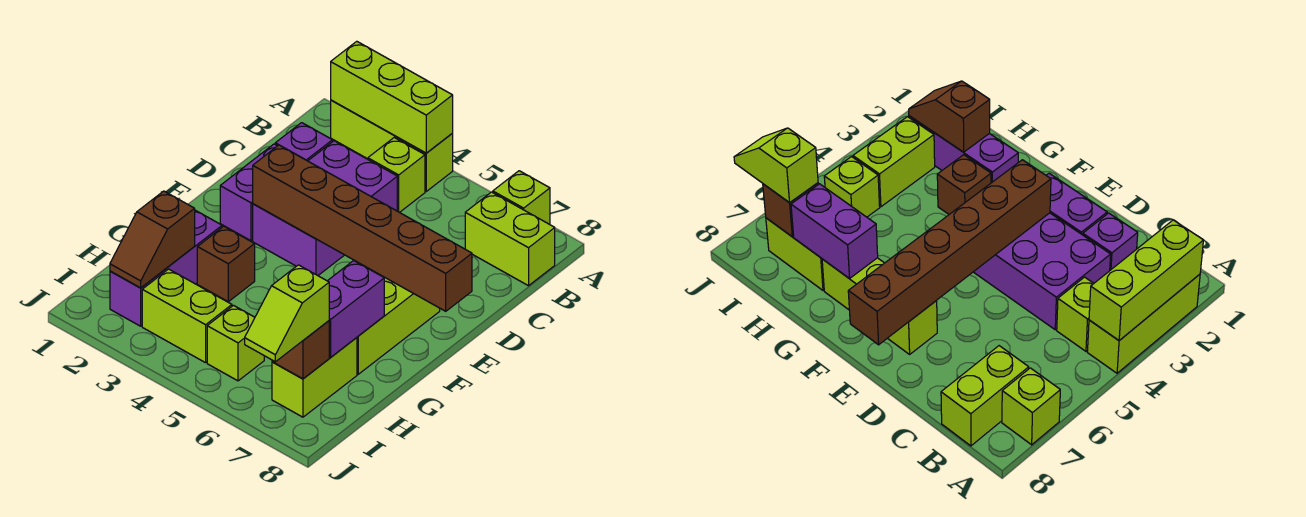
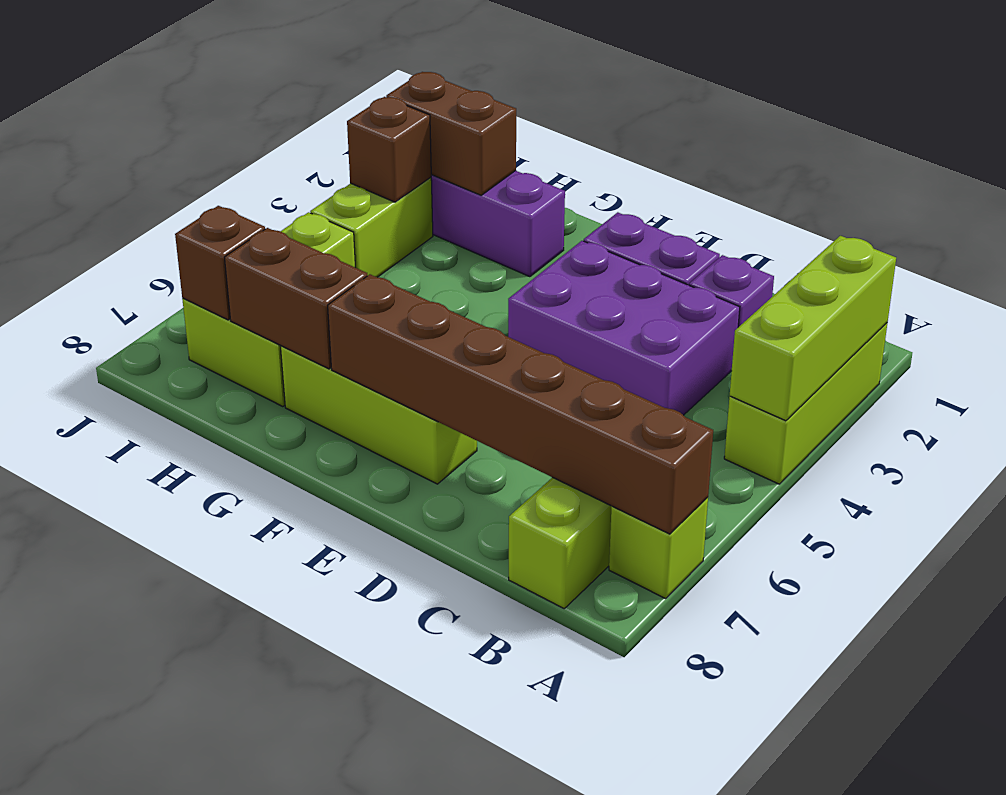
lime brick B4 level 1 -> none
brown brick E3:E8 level 2 -> brown brick A7:F7 level 2
brown brick G3 level 1 -> brown brick I3 level 2
purple brick G7:H7 level 2 -> brown brick G7:H7 level 2
brown slope H2:I2 level 2 top H -> brown brick H2:I2 level 2
lime slope I7:J7 level 3 top I -> none

